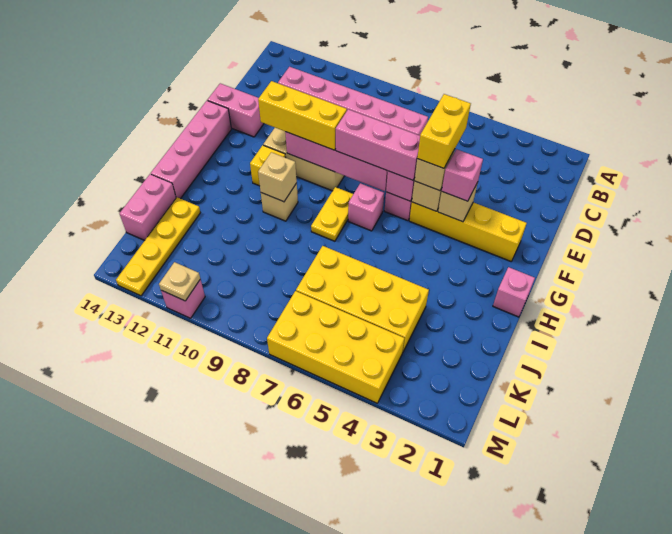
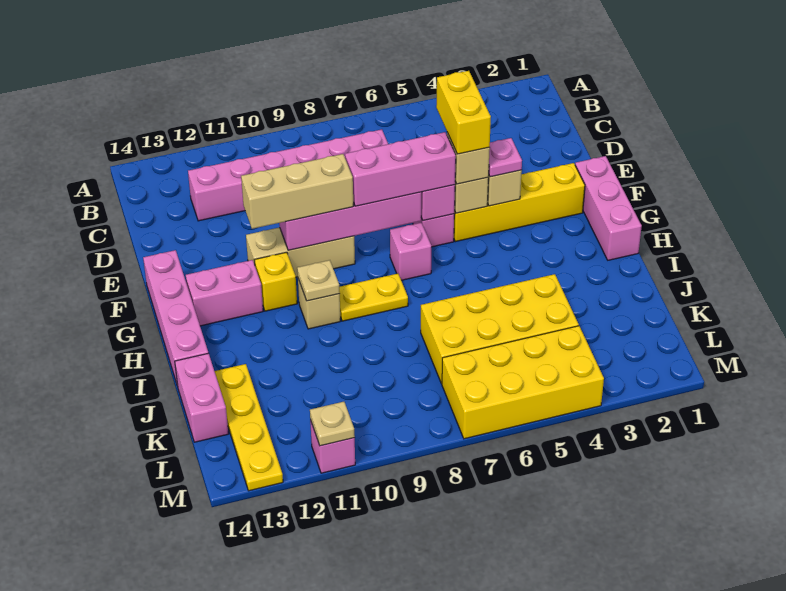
pink brick E13:E14 level 1 -> pink brick G12:G13 level 1
pink brick F4 level 3 -> pink plate F4 level 3
yellow brick F9:F11 level 3 -> tan brick F9:F11 level 3
yellow plate G8:H8 level 1 -> yellow plate H8:H9 level 1
pink brick H1 level 1 -> pink brick F1:H1 level 1
tan brick H10 level 2 -> tan plate H10 level 2

